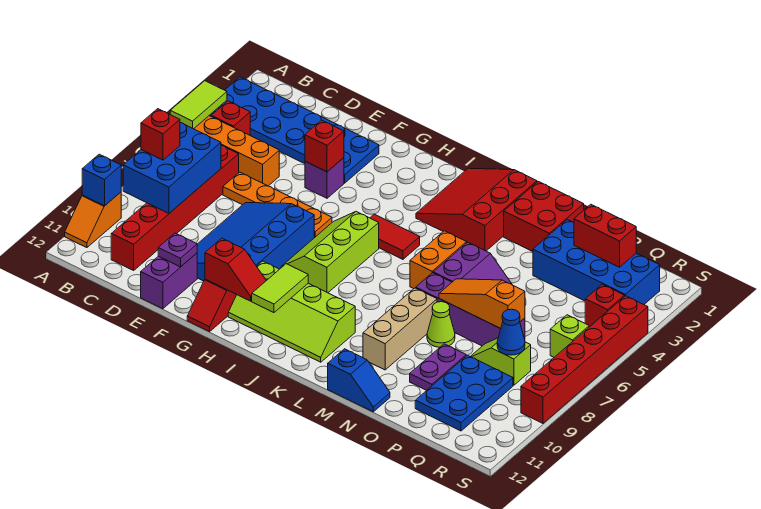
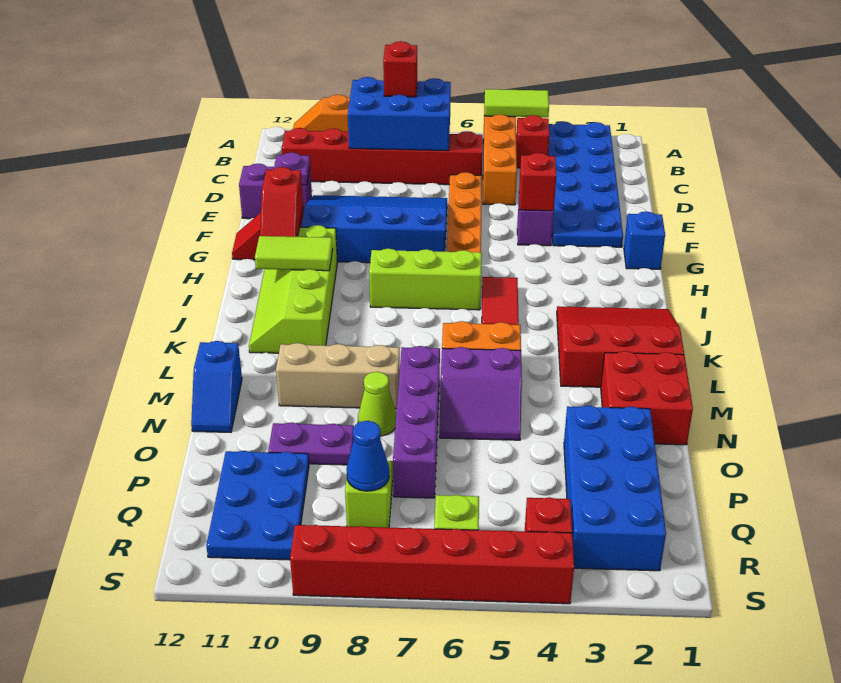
blue brick A10 level 2 -> blue brick G1 level 1
orange slope N7:P7 level 2 top P -> none
red brick P2:Q2 level 2 -> none
blue plate P9:Q11 level 1 -> blue plate P10:R11 level 1

